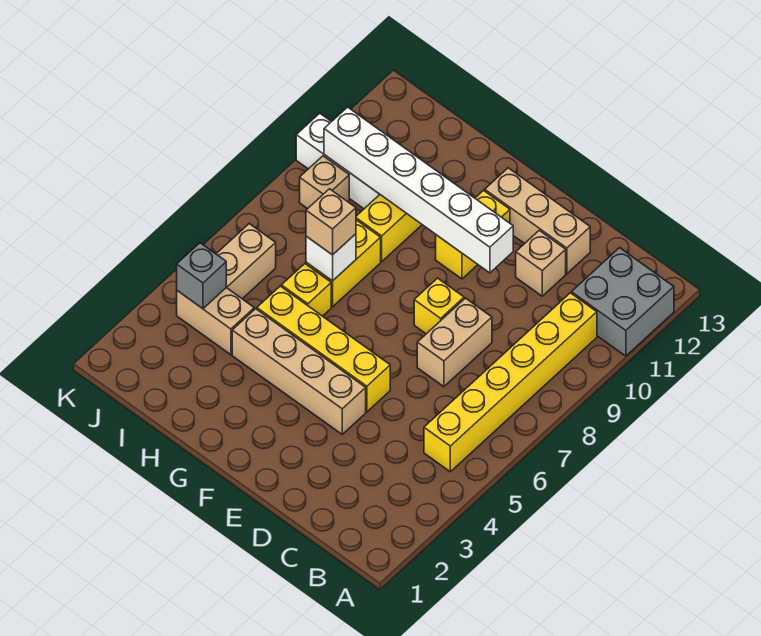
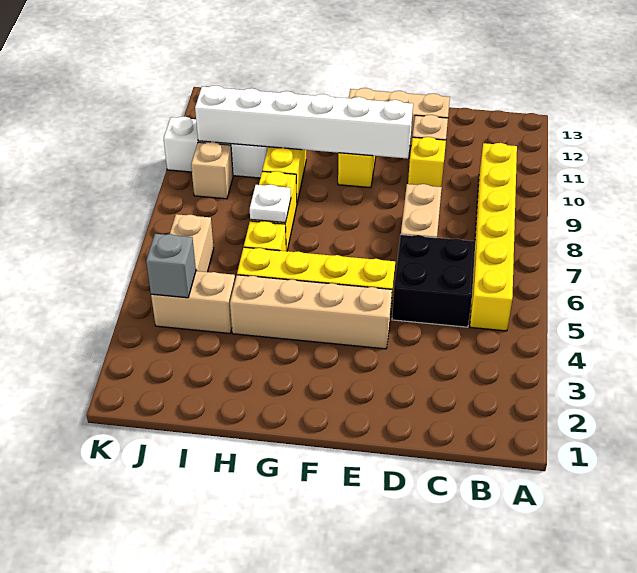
grey brick A11:B12 level 1 -> none
none -> black brick C5:D6 level 1
yellow brick E8 level 1 -> yellow brick D10 level 1
white brick H7 level 2 -> white plate H7 level 2
tan brick H7 level 3 -> none

